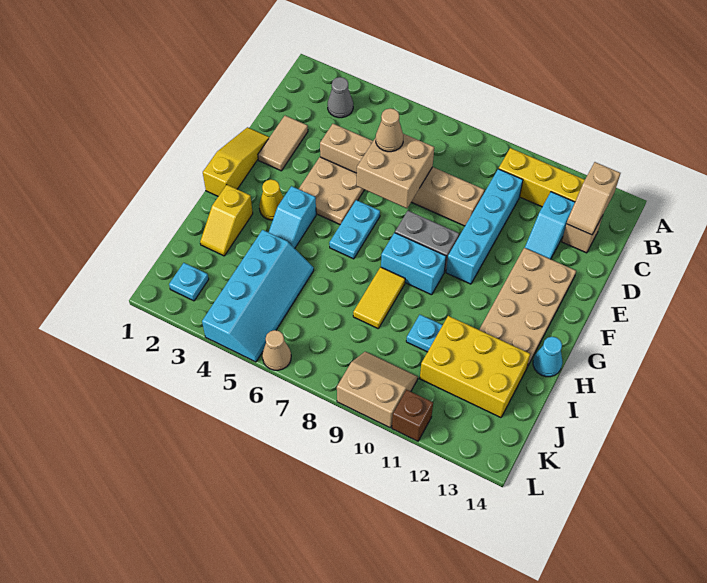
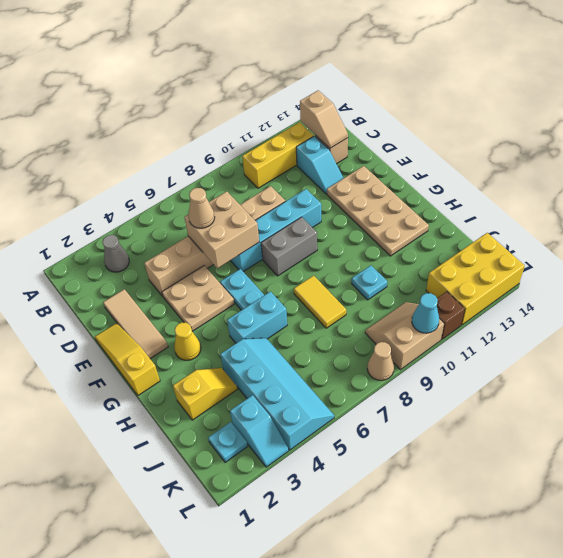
cyan brick C10:F10 level 1 -> cyan brick E7:E10 level 1
tan tile D2:E2 level 1 -> tan tile D2:F2 level 1
cyan slope G4:H4 level 1 top G -> cyan slope K3:L3 level 1 top K
cyan brick G8:G9 level 1 -> cyan brick H5:H6 level 1
yellow slope H2:I2 level 1 top H -> yellow slope I2:I3 level 1 top 2
cyan cone H14 level 1 -> cyan cone L10 level 2
yellow brick I11:J13 level 1 -> yellow brick K12:L14 level 1
tan cone L6 level 1 -> tan cone L8 level 1

